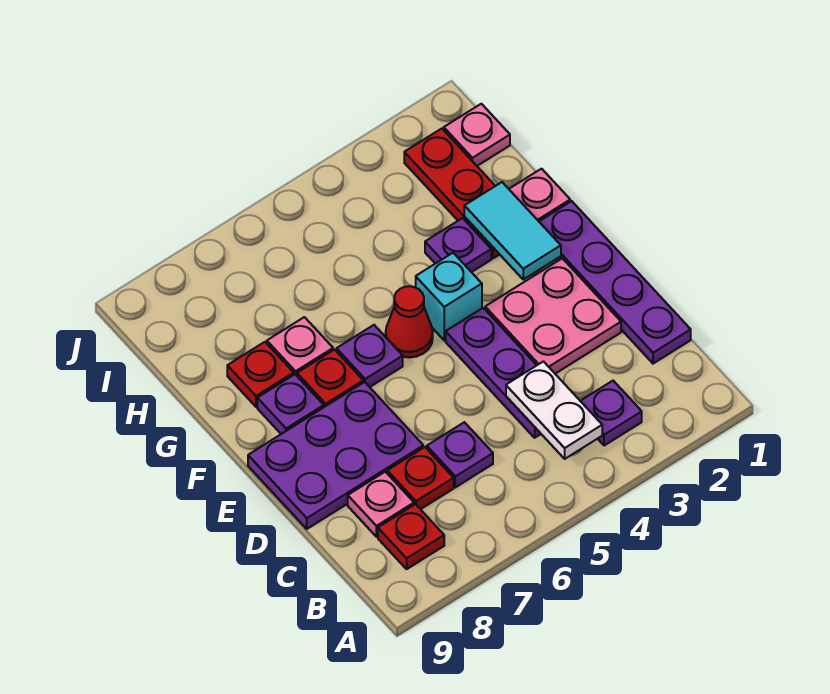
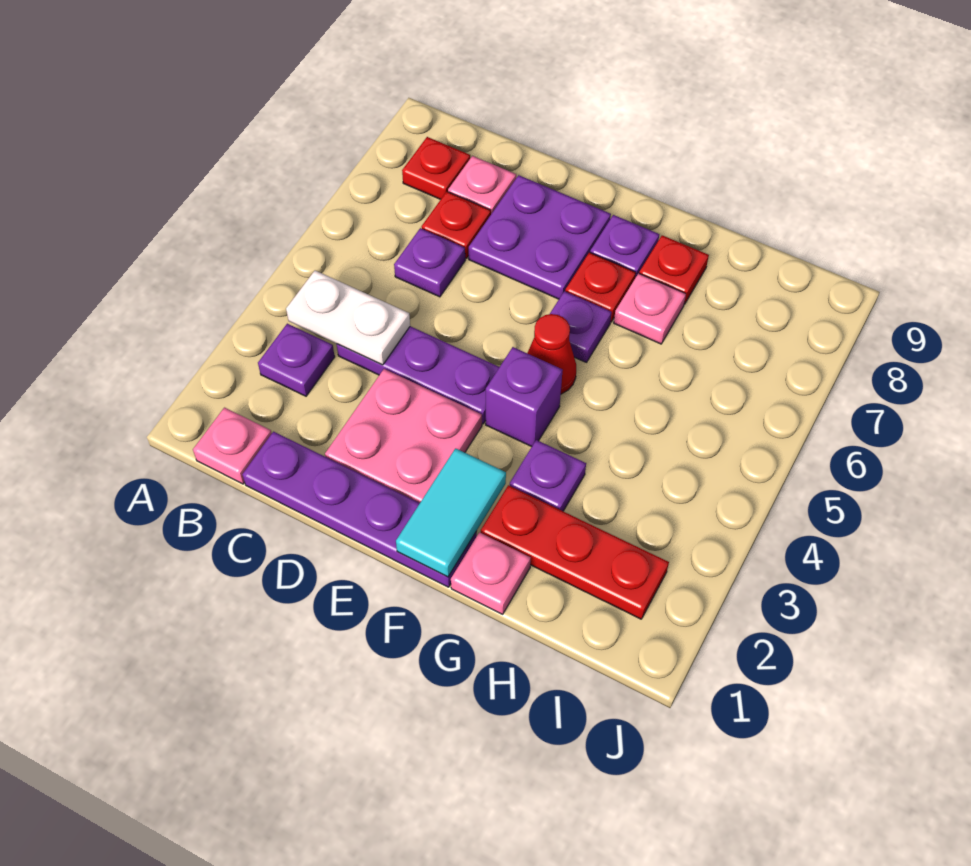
purple plate D7:E9 level 1 -> purple plate D7:E8 level 1
cyan tile F2:G2 level 2 -> cyan tile F1:F2 level 2
cyan brick F4 level 1 -> purple brick F4 level 1
pink plate I1 level 1 -> pink plate B1 level 1

